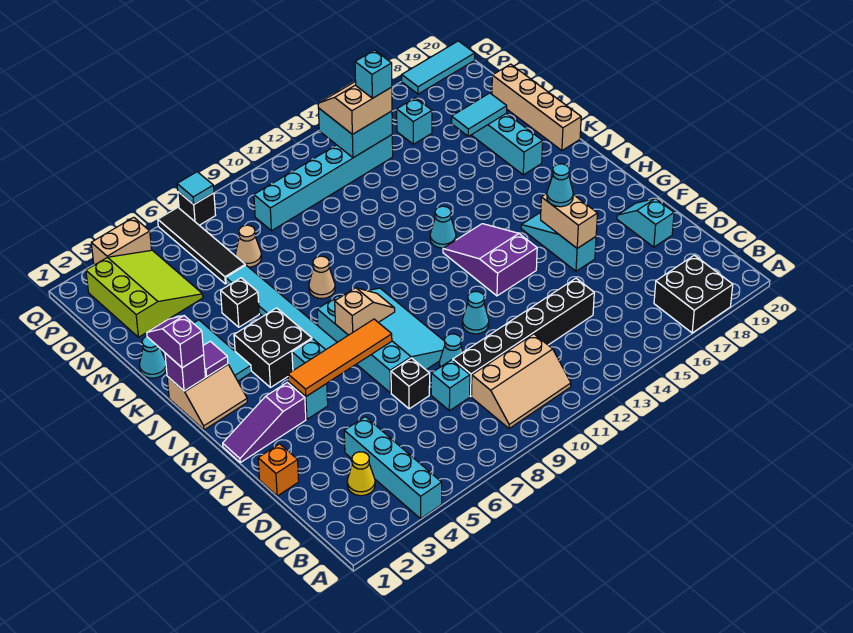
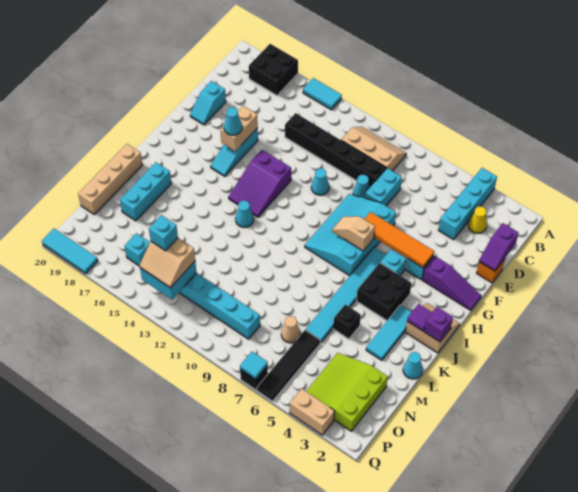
cyan brick D8 level 1 -> cyan brick D8:E8 level 1
black brick E7 level 1 -> none
purple slope J1:K1 level 3 top J -> purple slope D1:E1 level 2 top D
tan cone K8 level 1 -> none
cyan tile M17:M18 level 2 -> cyan tile A14:A15 level 1

